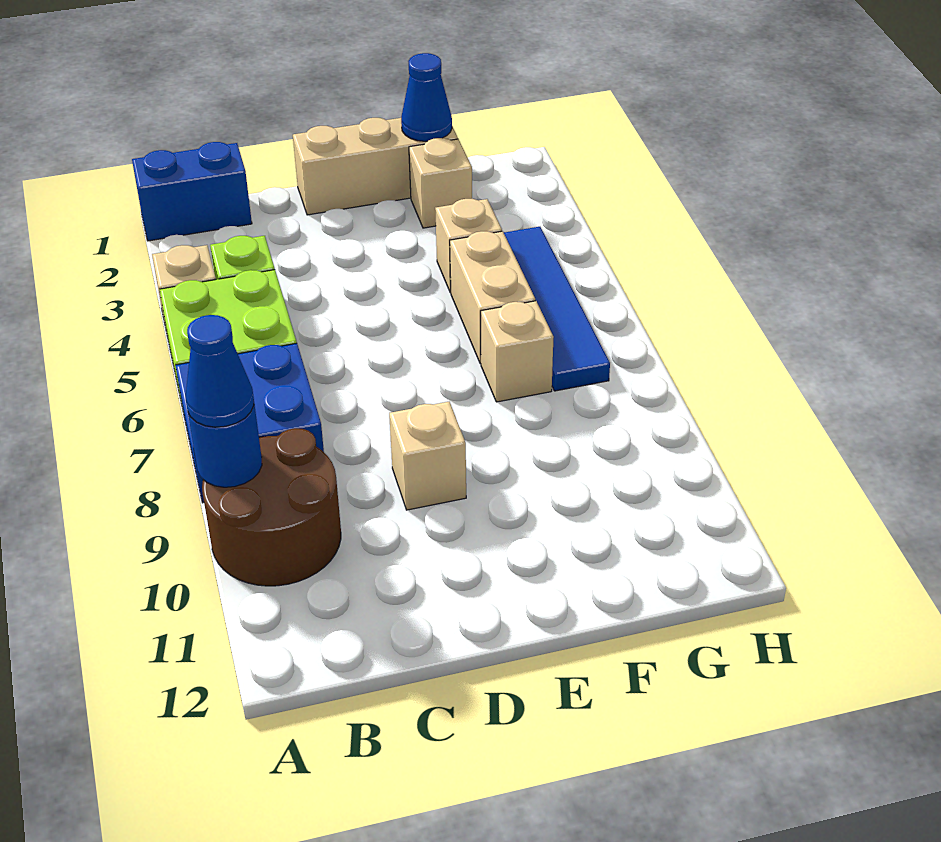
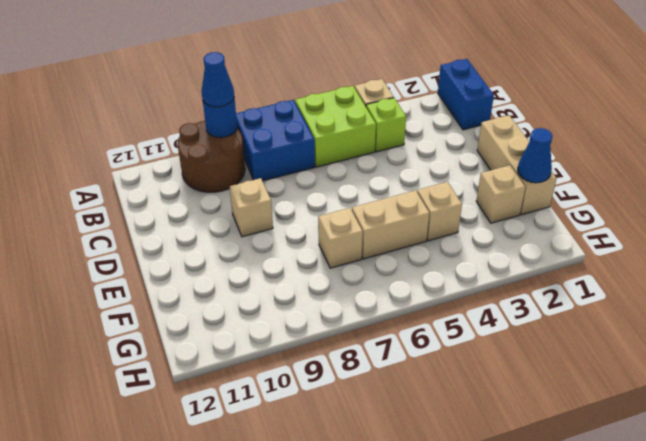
blue tile G4:G7 level 1 -> none

